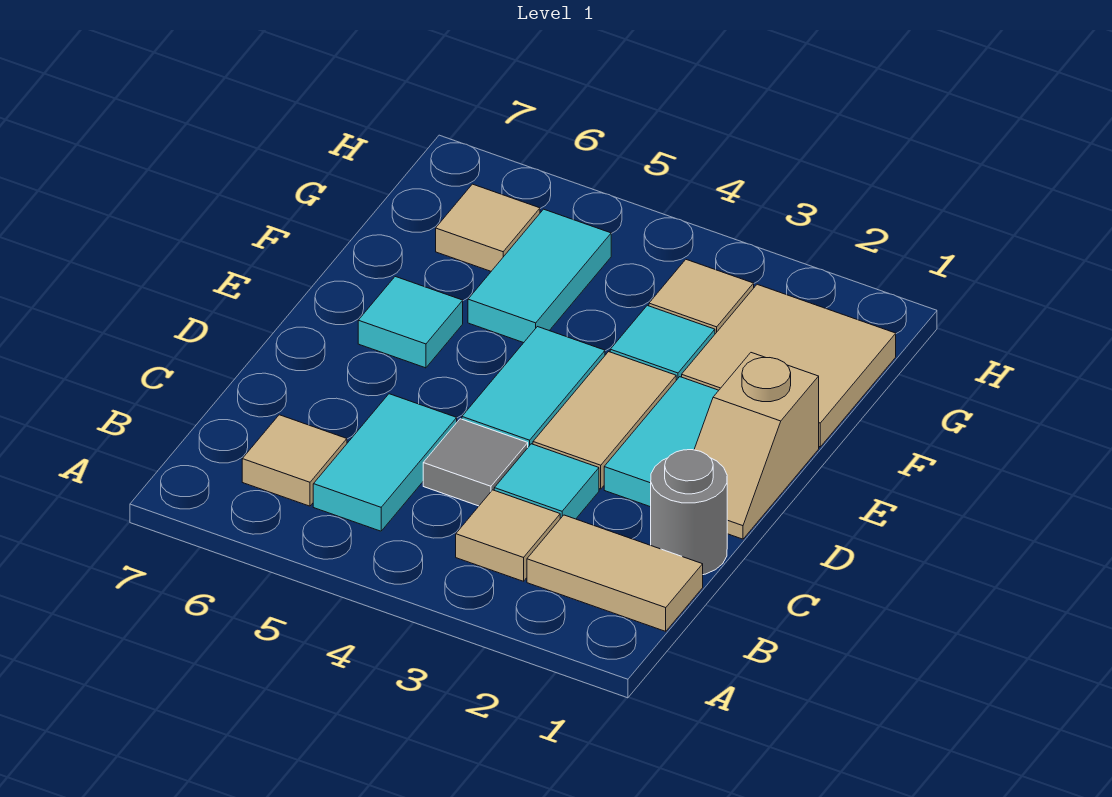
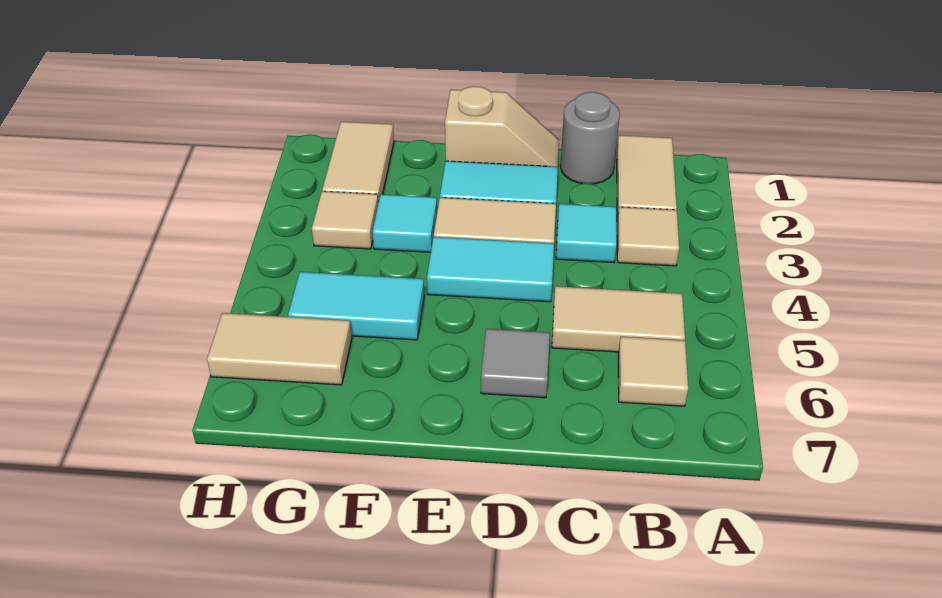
cyan tile B5:C5 level 1 -> tan tile B5:C5 level 1
grey tile C4 level 1 -> grey tile D6 level 1
cyan tile E6 level 1 -> none
tan tile F1:G2 level 1 -> tan tile G1:G2 level 1
tan tile G6 level 1 -> tan tile G6:H6 level 1

